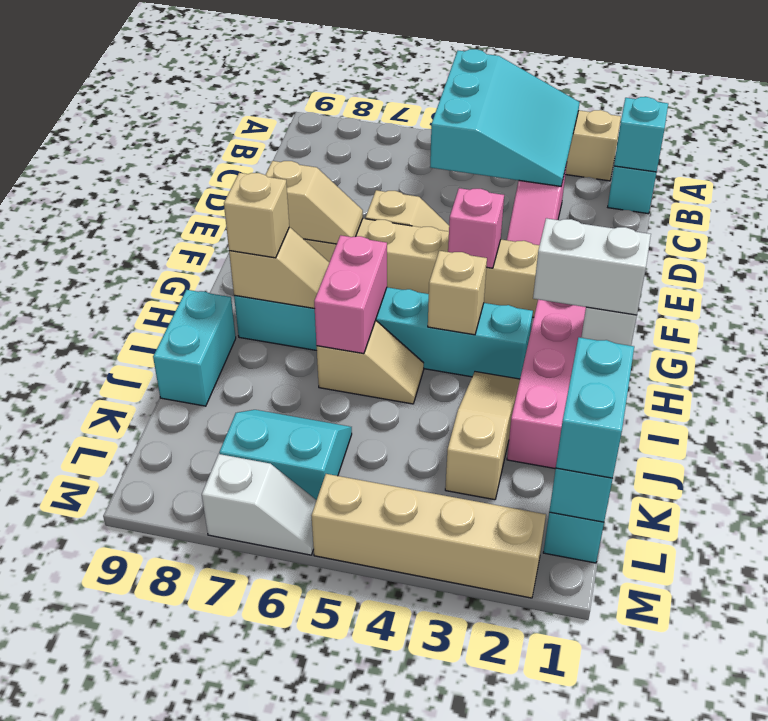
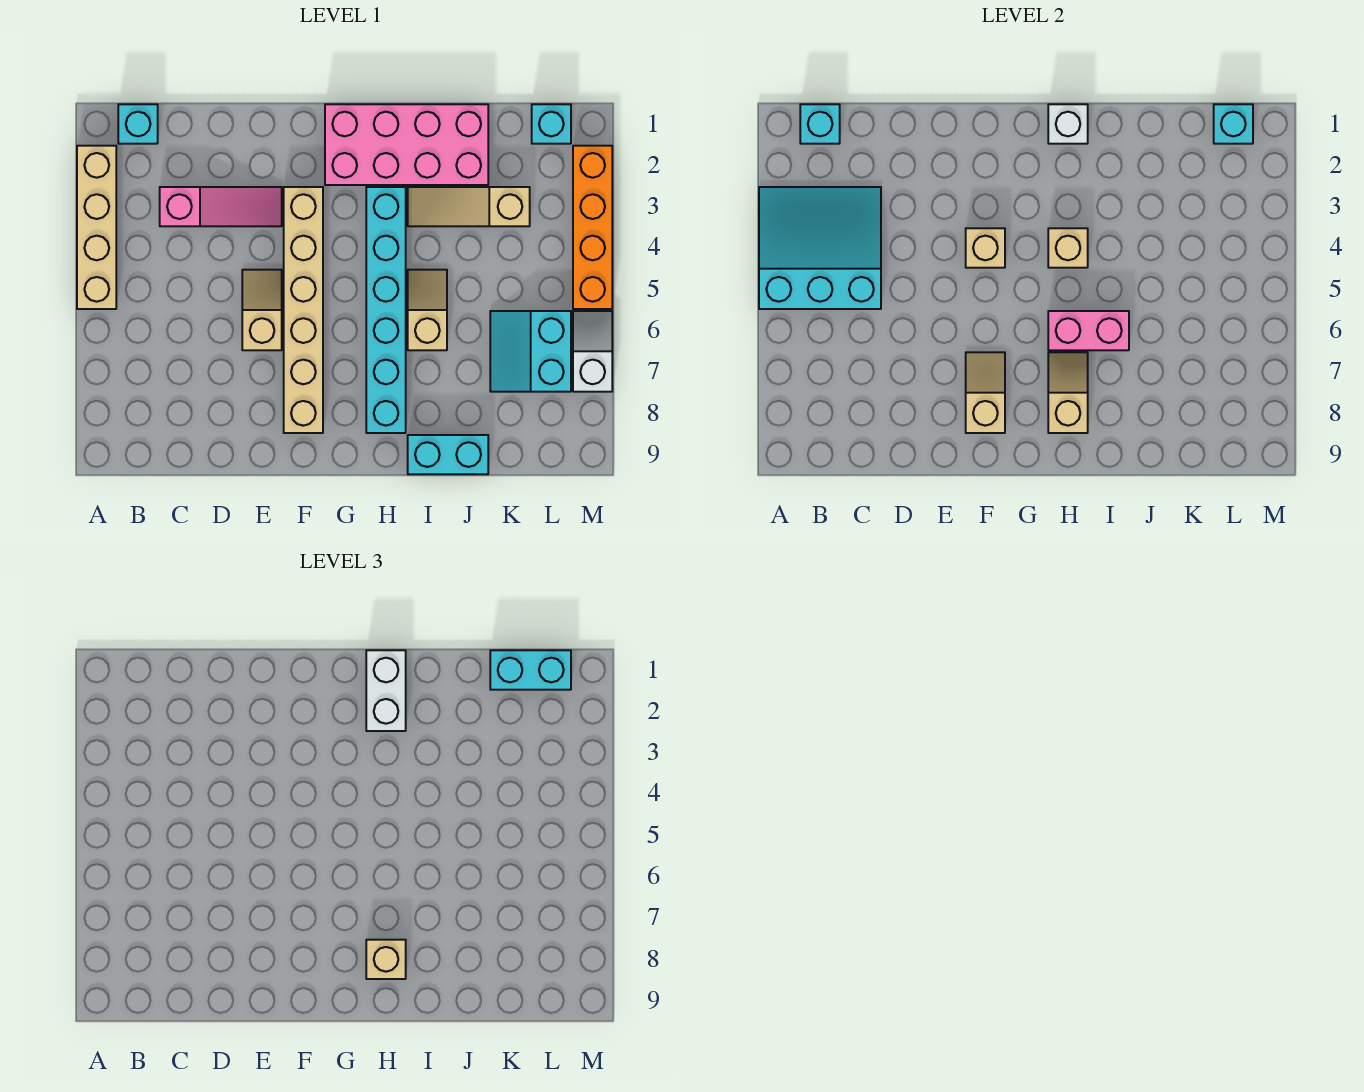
pink brick F4 level 2 -> tan brick F4 level 2
tan brick M2:M5 level 1 -> orange brick M2:M5 level 1

